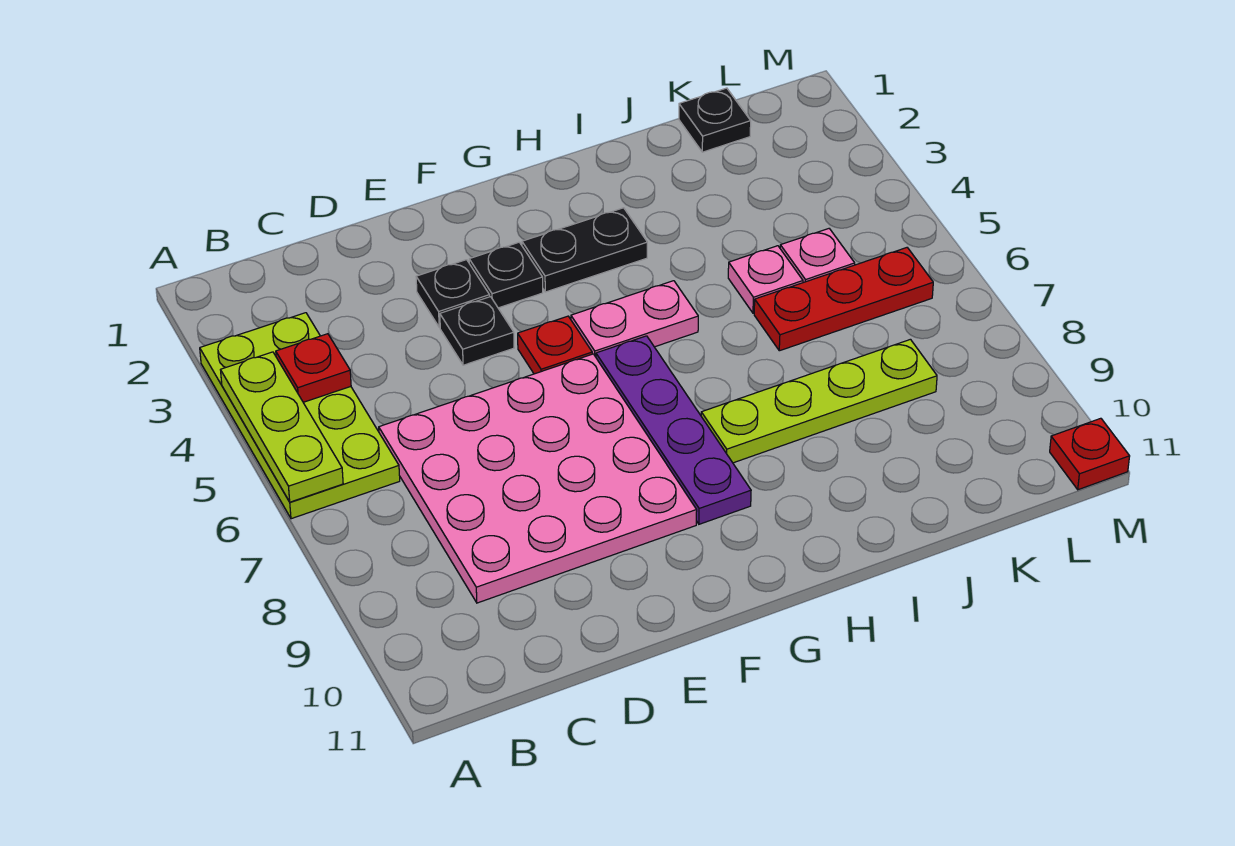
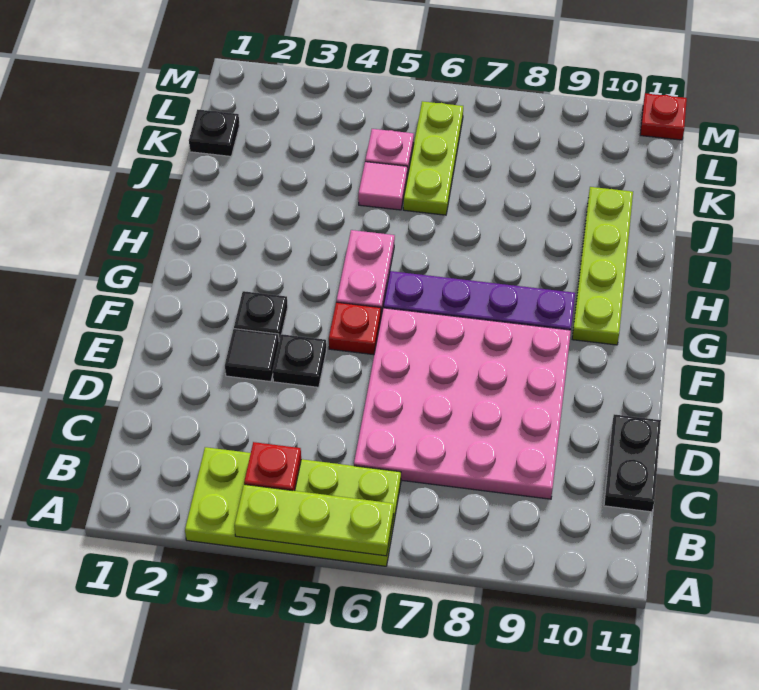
black plate E3 level 1 -> black tile E3 level 1
black plate G3:H3 level 1 -> black plate C11:D11 level 1
lime plate H8:K8 level 1 -> lime plate G10:J10 level 1
pink plate J5 level 1 -> pink tile J5 level 1
red plate J6:L6 level 1 -> lime plate J6:L6 level 1

